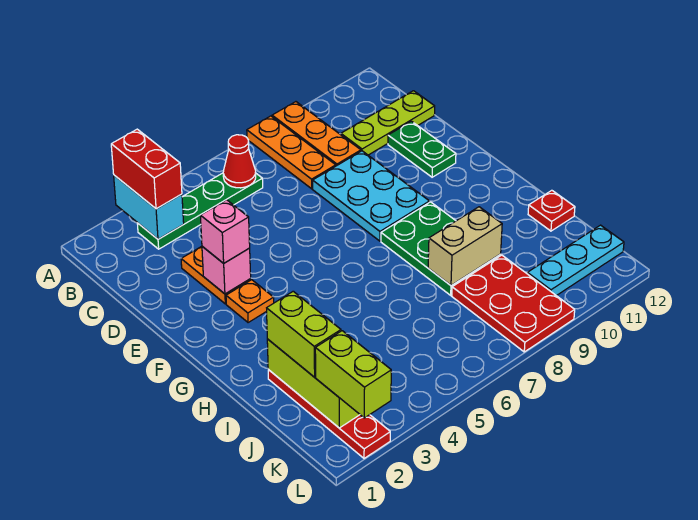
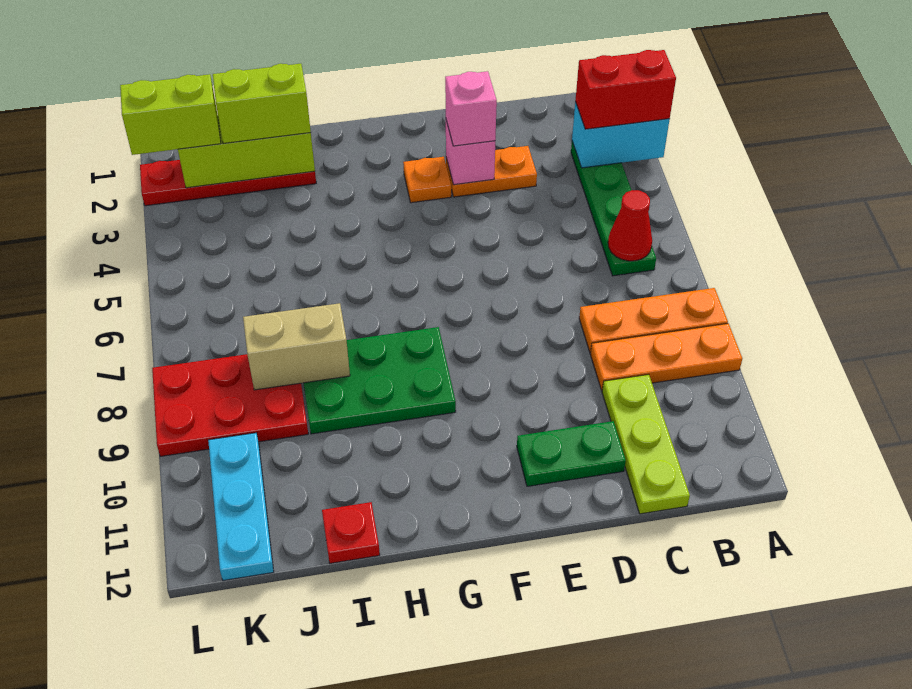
cyan plate D8:F9 level 1 -> none
tan brick I8:I9 level 2 -> tan brick I8:J8 level 2

